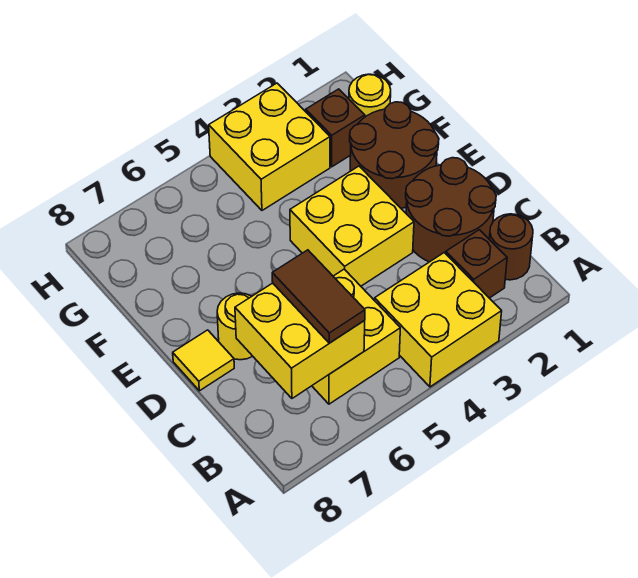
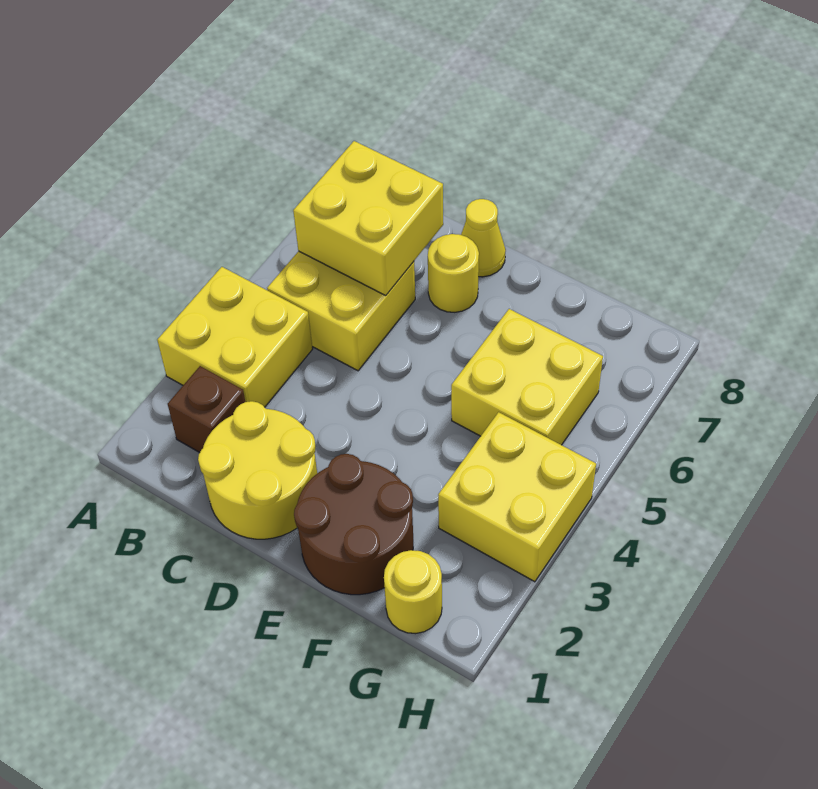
brown round brick B1 level 1 -> none
brown tile B6:C6 level 3 -> none
brown round brick C1:D2 level 1 -> yellow round brick C1:D2 level 1
yellow brick D3:E4 level 1 -> yellow brick F5:G6 level 1
yellow tile D8 level 1 -> yellow cone D8 level 1
brown brick G2 level 1 -> none

